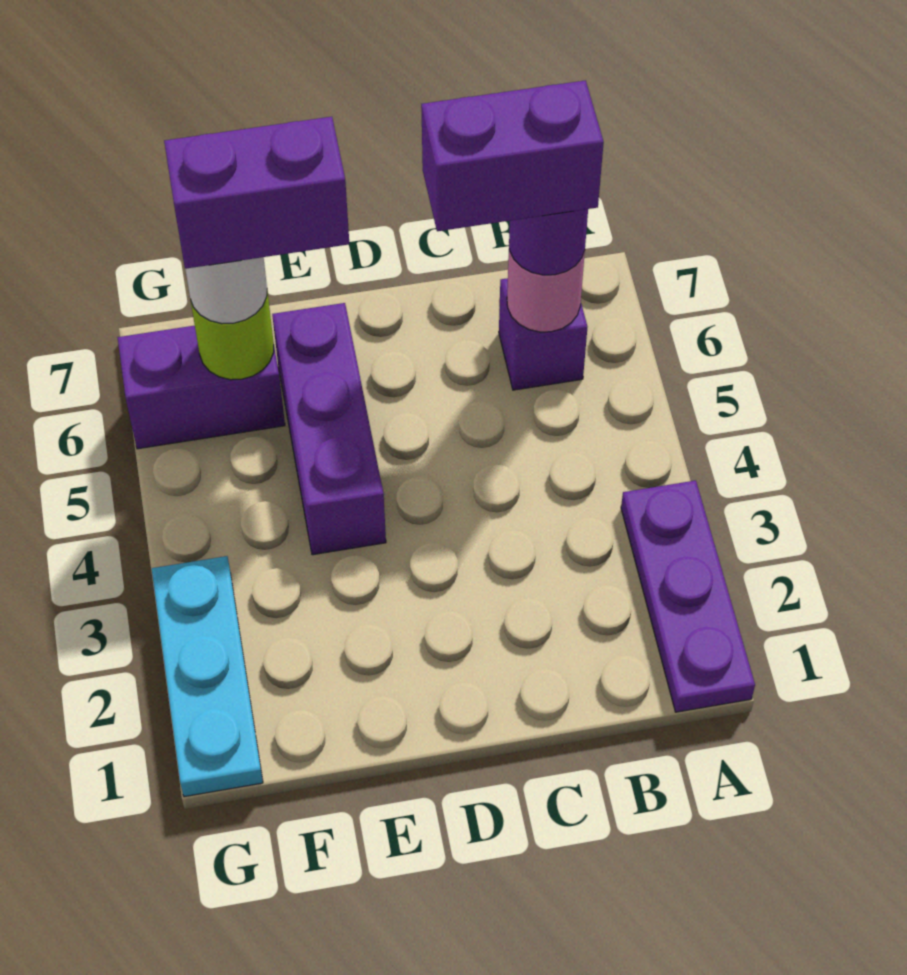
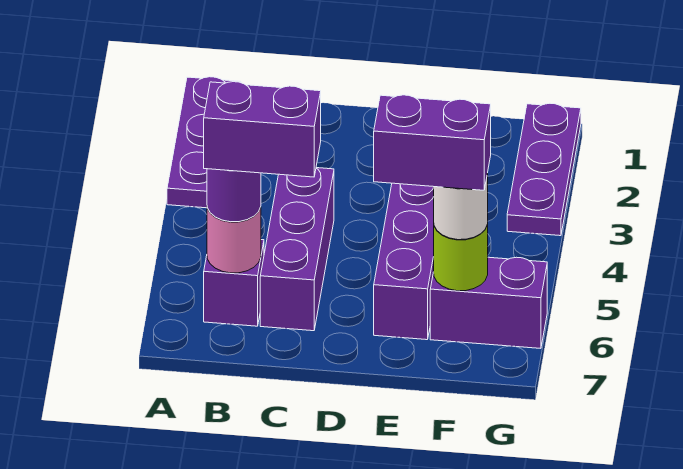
none -> purple brick C4:C6 level 1
cyan plate G1:G3 level 1 -> purple plate G1:G3 level 1

